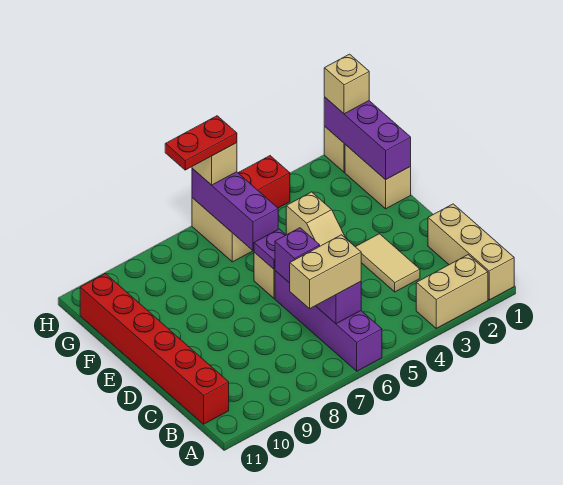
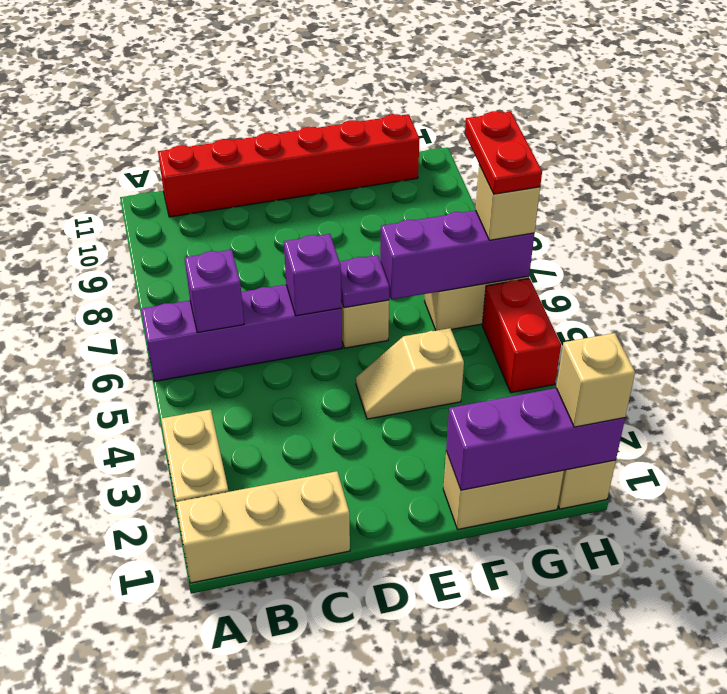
tan brick B6:B7 level 3 -> none
tan tile C3:D3 level 1 -> none

